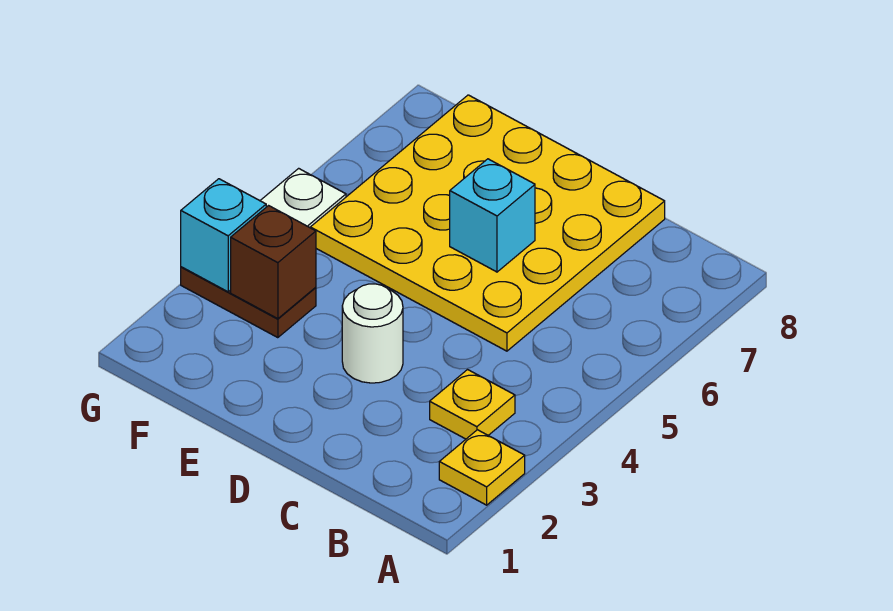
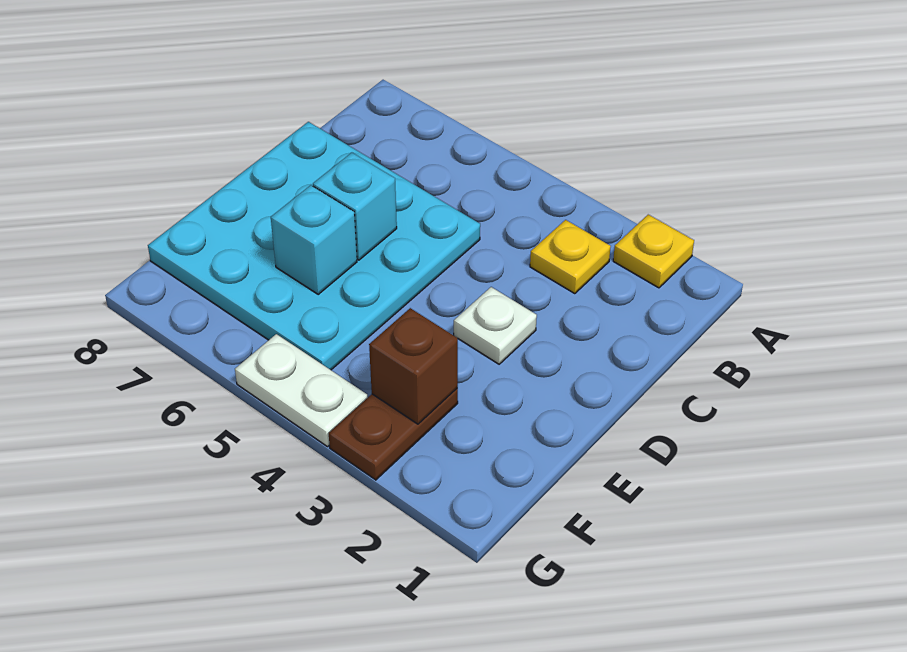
yellow plate C5:F8 level 1 -> cyan plate C5:F8 level 1
white round brick D3 level 1 -> white plate D3 level 1
cyan brick G3 level 2 -> cyan brick E6 level 2

